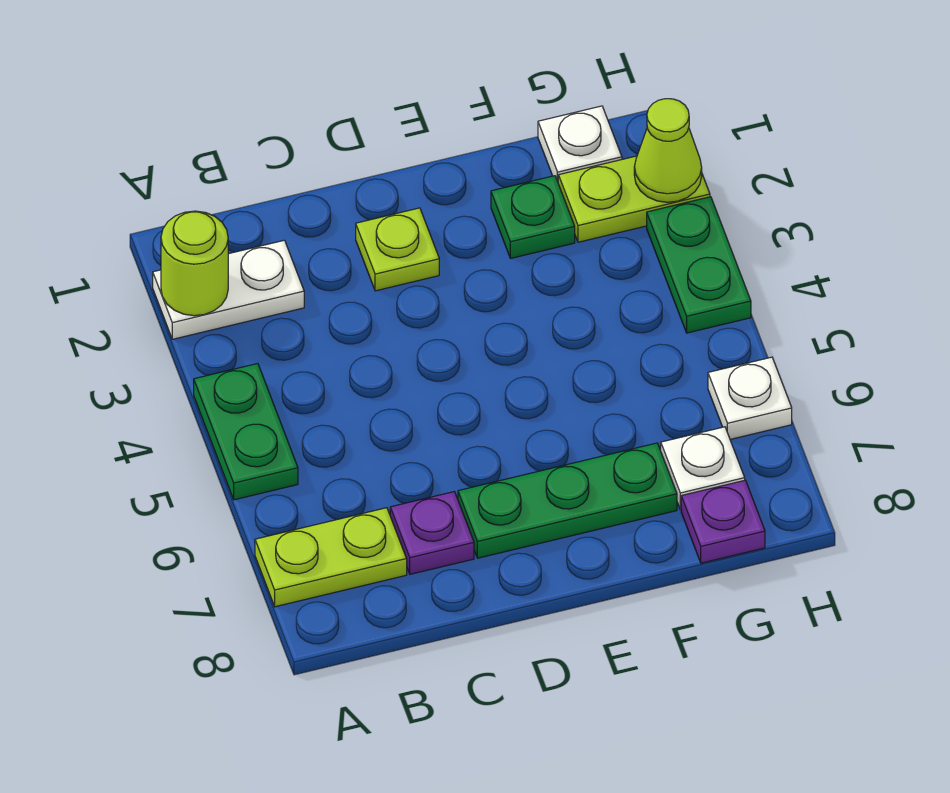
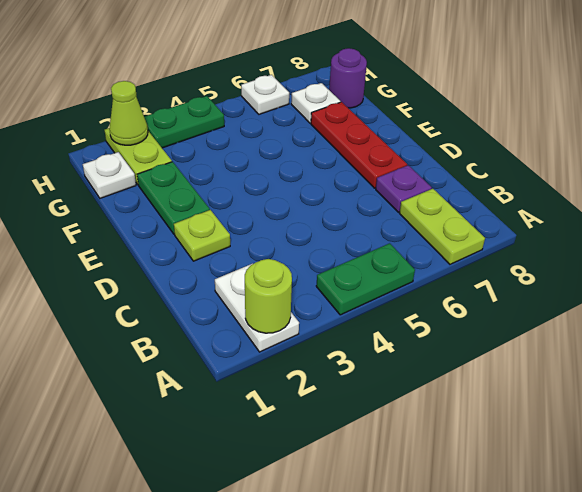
green plate D7:F7 level 1 -> red plate D7:F7 level 1
green plate F2 level 1 -> green plate E2:F2 level 1
purple plate G8 level 1 -> purple round brick G8 level 1

